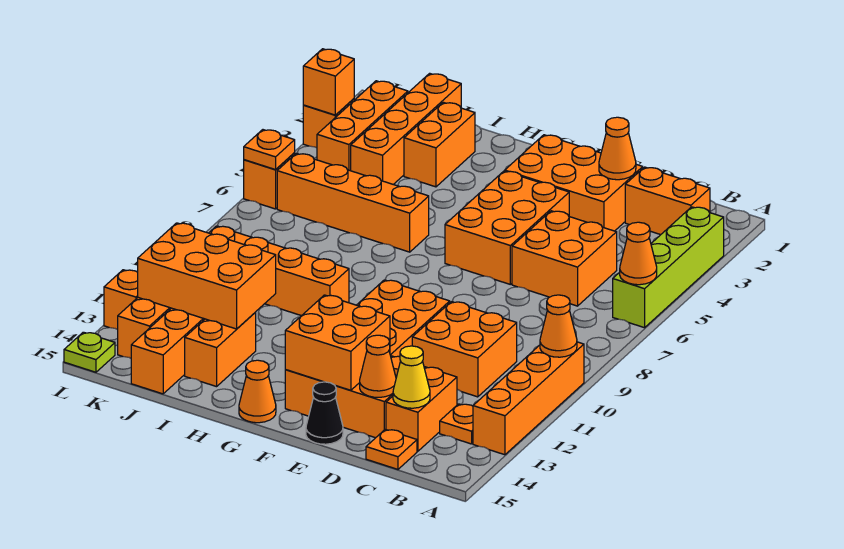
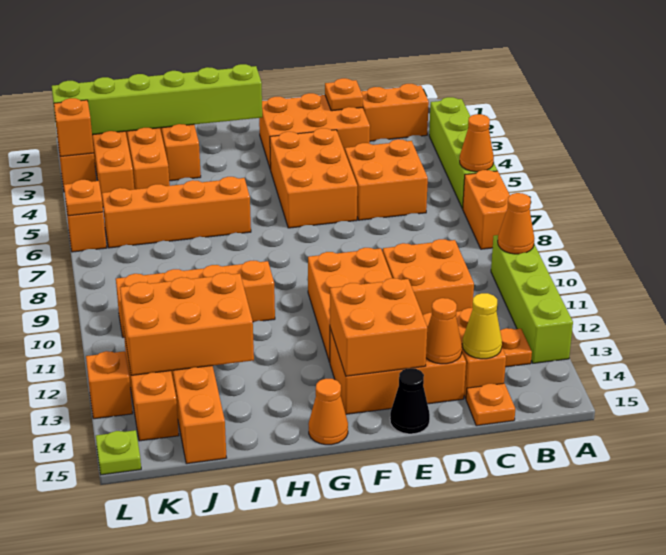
orange brick A10:A13 level 1 -> lime brick A10:A13 level 1
orange cone D2 level 2 -> orange plate D2 level 2
none -> lime brick G2:L2 level 2
orange brick I13:I14 level 1 -> orange brick A7:A8 level 1

